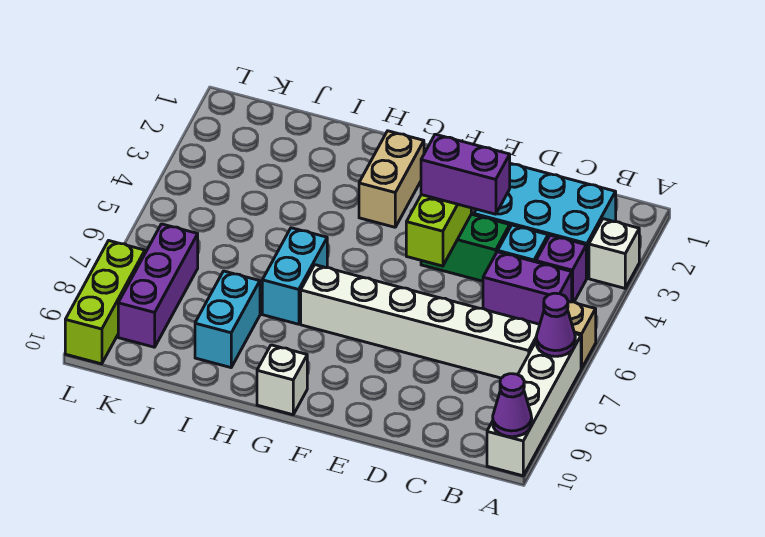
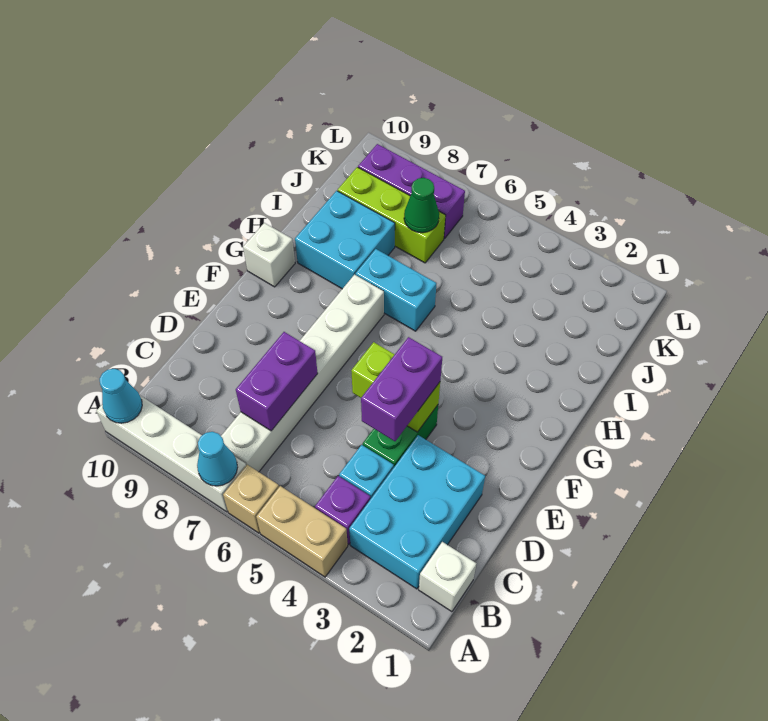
white brick A3 level 1 -> white brick B1 level 1
purple cone A7 level 2 -> cyan cone A7 level 2
purple cone A10 level 2 -> cyan cone A10 level 2
purple brick B5:C5 level 1 -> purple brick C7:D7 level 2
tan brick G2:G3 level 1 -> tan brick A4:A5 level 1
cyan brick I8:I9 level 1 -> cyan brick H8:I9 level 1
none -> green cone J7 level 2
lime brick L8:L10 level 1 -> lime brick J7:J9 level 1

